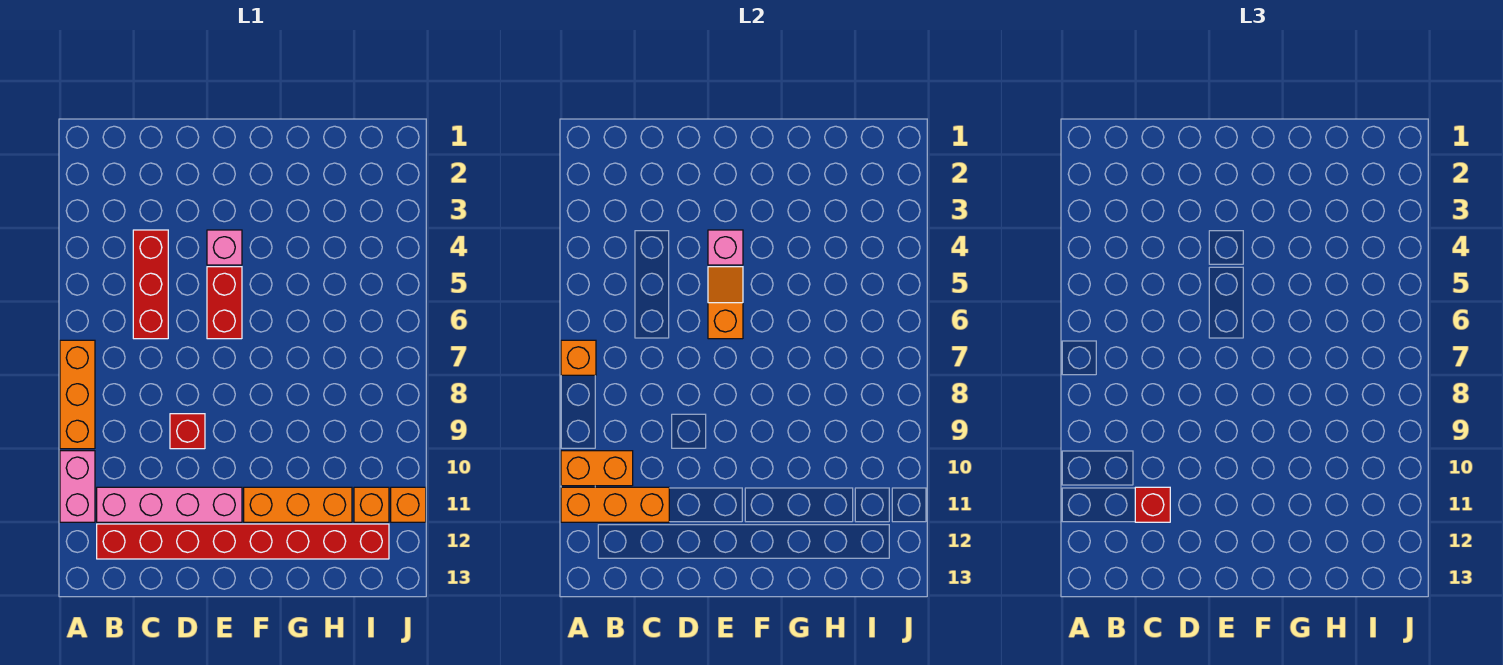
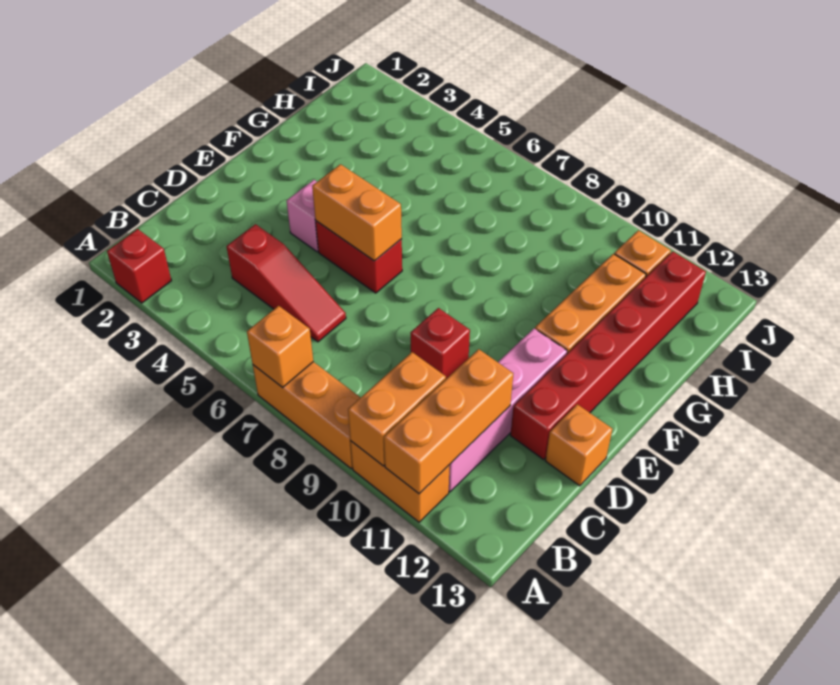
pink brick A10:A11 level 1 -> orange brick A10:A11 level 1
red brick B12:I12 level 1 -> red brick D12:I12 level 1
red brick C4:C6 level 1 -> red slope C4:C6 level 1 top 4
red brick C11 level 3 -> red brick A2 level 1
pink brick E4 level 2 -> none
orange slope E5:E6 level 2 top 6 -> orange brick E5:E6 level 2
orange brick J11 level 1 -> orange brick D13 level 1

